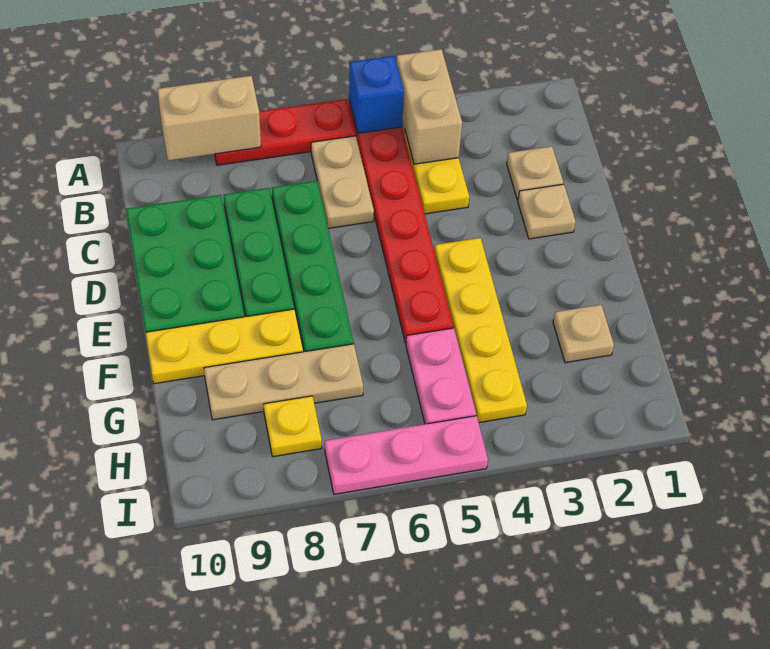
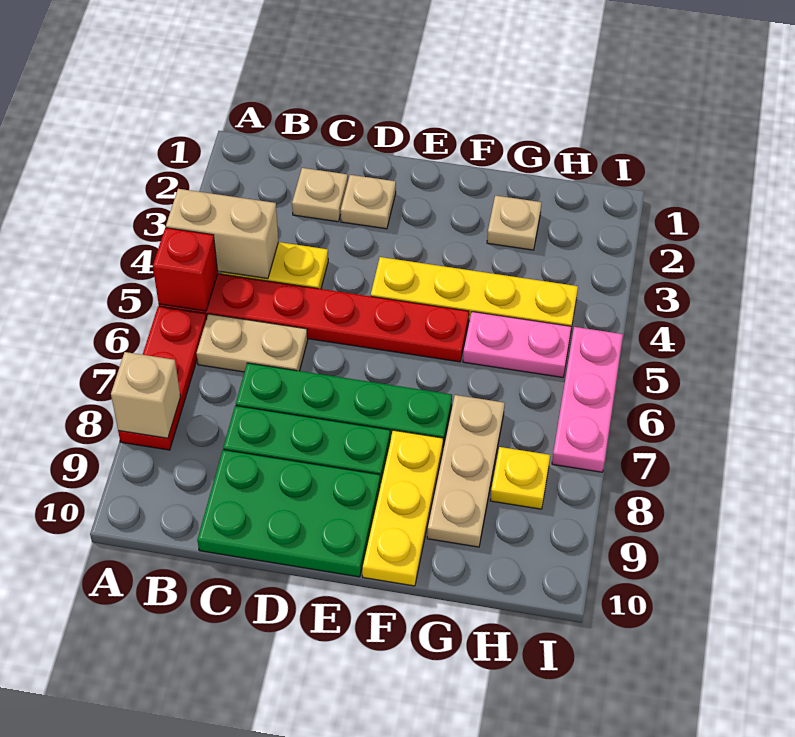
blue brick A5 level 2 -> red brick A5 level 2
tan brick A8:A9 level 2 -> tan brick A8 level 2

